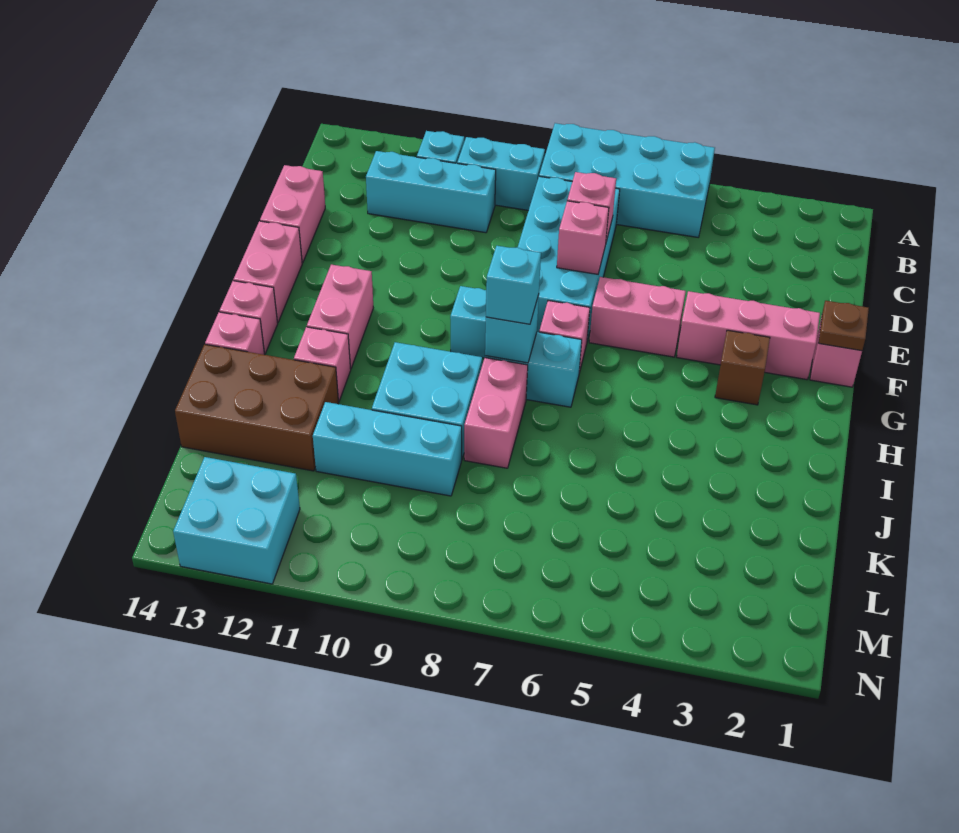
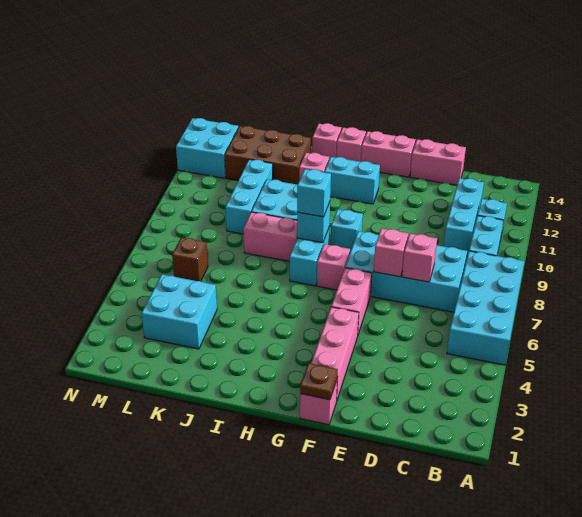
brown brick G3 level 1 -> brown brick L6 level 1
pink brick G12:H12 level 1 -> cyan brick G12:H12 level 1
brown brick J12:K14 level 1 -> brown brick J12:L13 level 1
none -> cyan brick K3:L4 level 1

